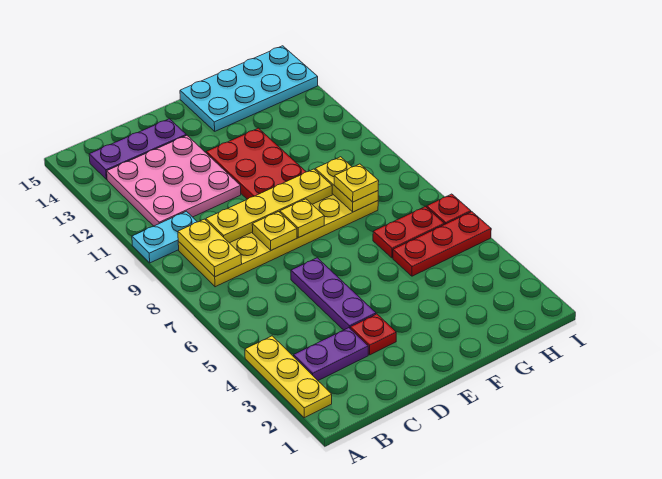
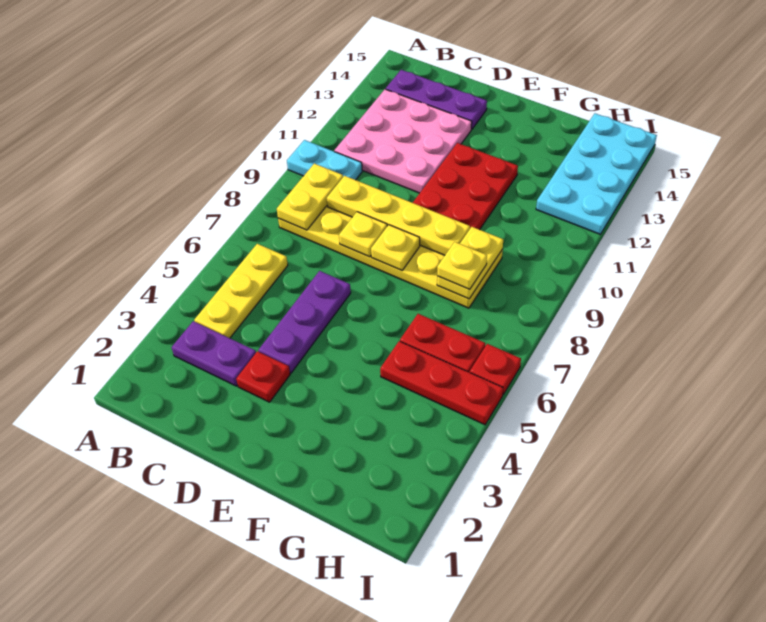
yellow plate A2:A4 level 1 -> yellow plate B4:B6 level 1
cyan plate F14:I15 level 1 -> cyan plate H12:I15 level 1

